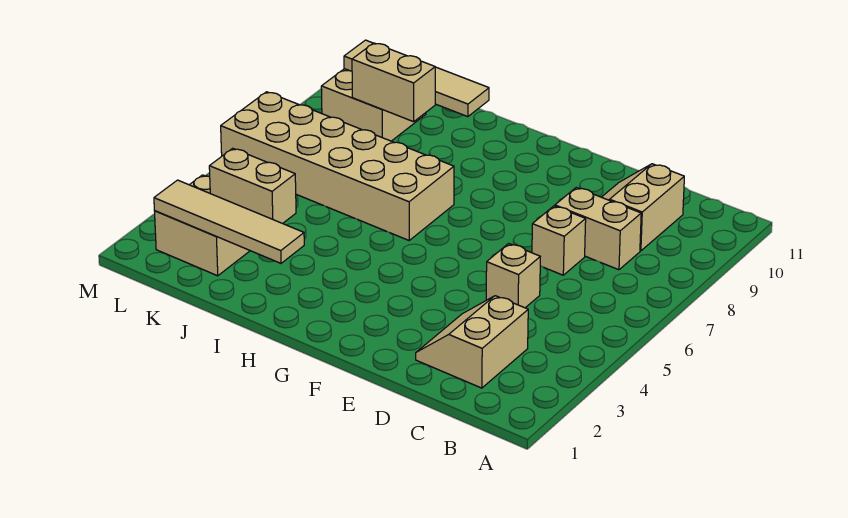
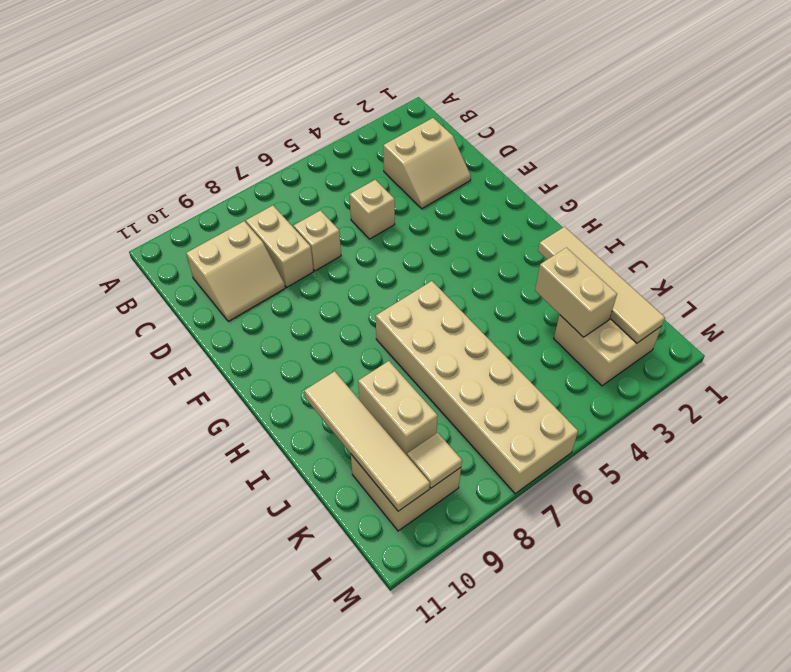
none -> tan tile L9 level 2

